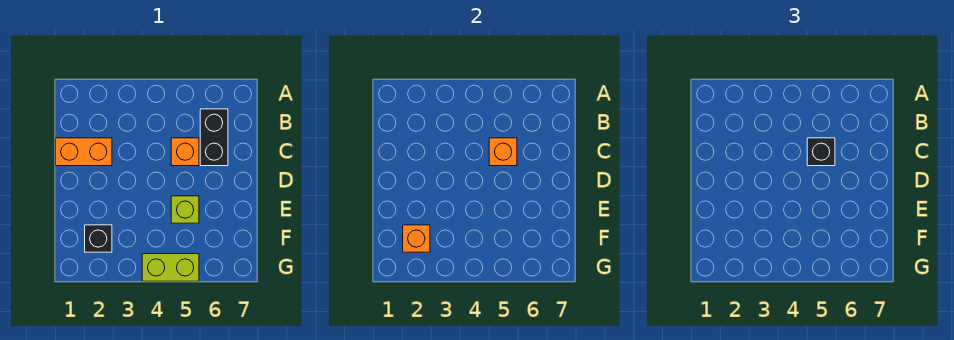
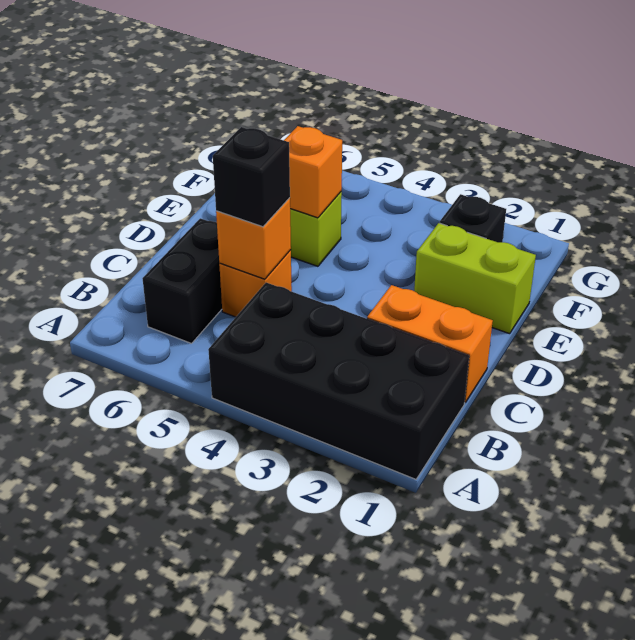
none -> black brick A1:B4 level 1
orange brick F2 level 2 -> orange brick E5 level 2
lime brick G4:G5 level 1 -> lime brick E1:E2 level 1

